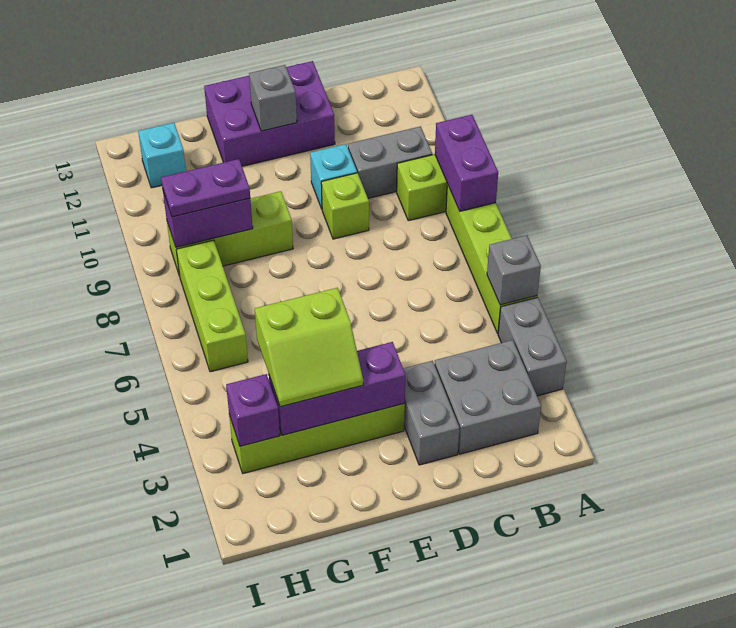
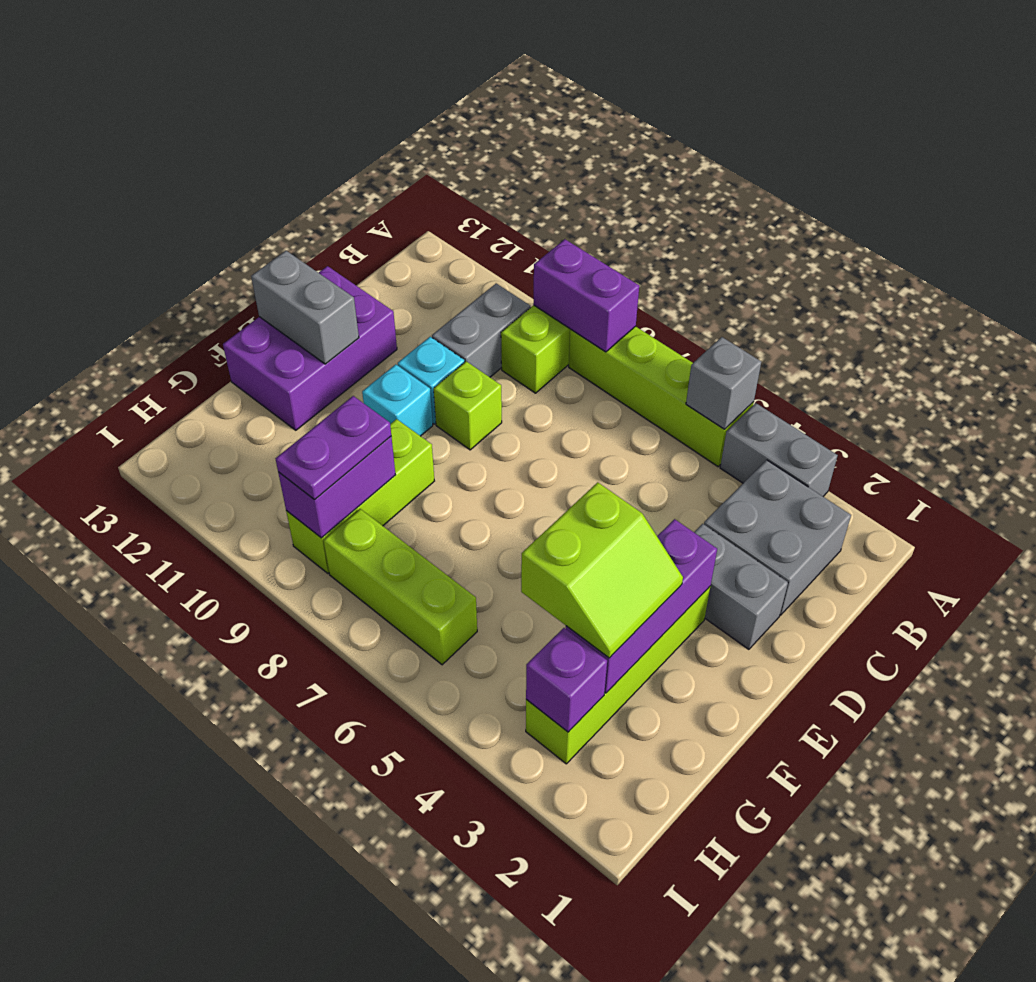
grey brick E12 level 2 -> grey brick E12:E13 level 2
cyan brick H12 level 1 -> cyan brick E10 level 1

